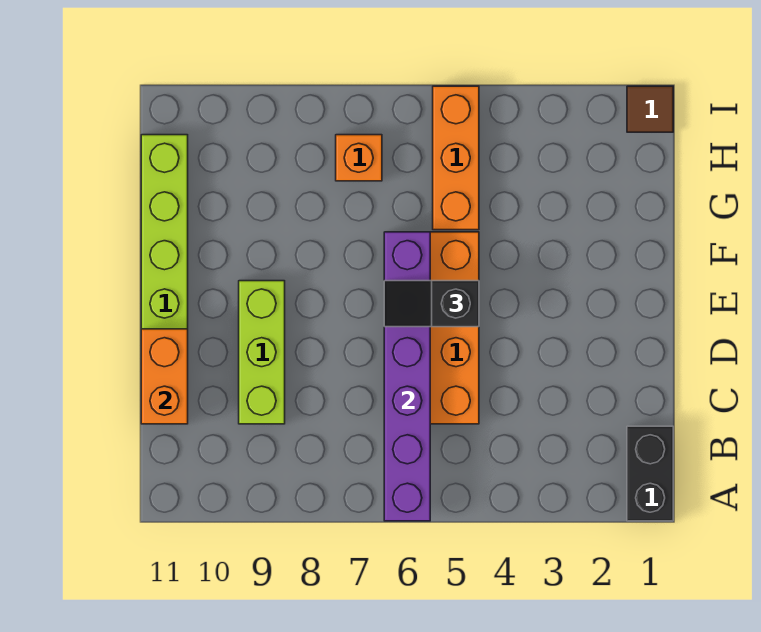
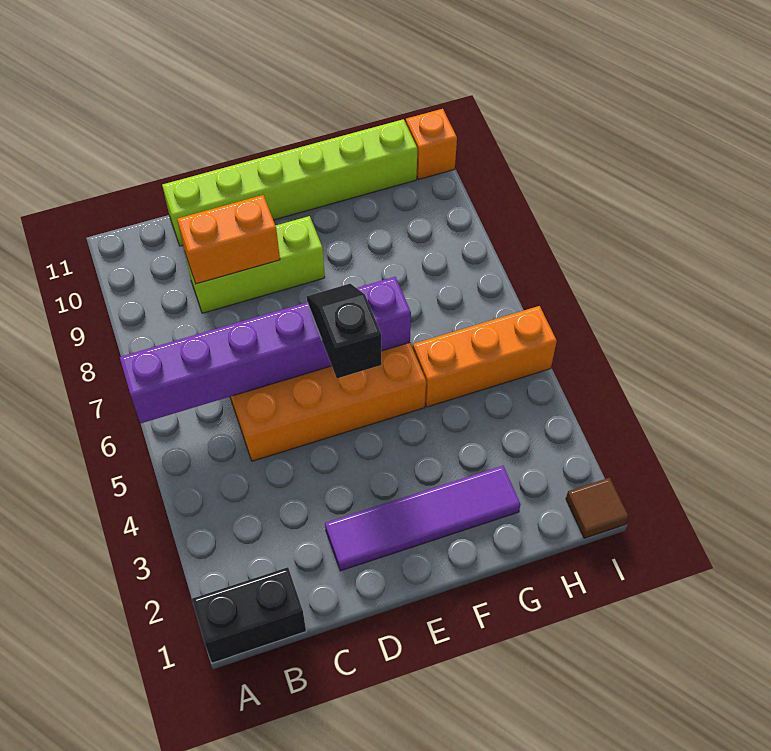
orange brick C11:D11 level 2 -> orange brick C9:D9 level 2
none -> purple tile D2:G2 level 1
orange brick H7 level 1 -> orange brick I11 level 1

